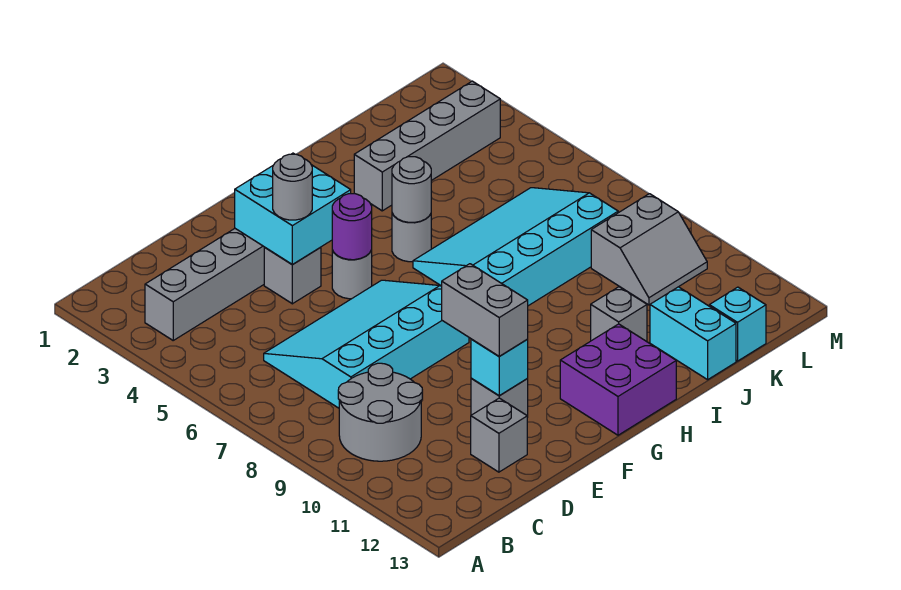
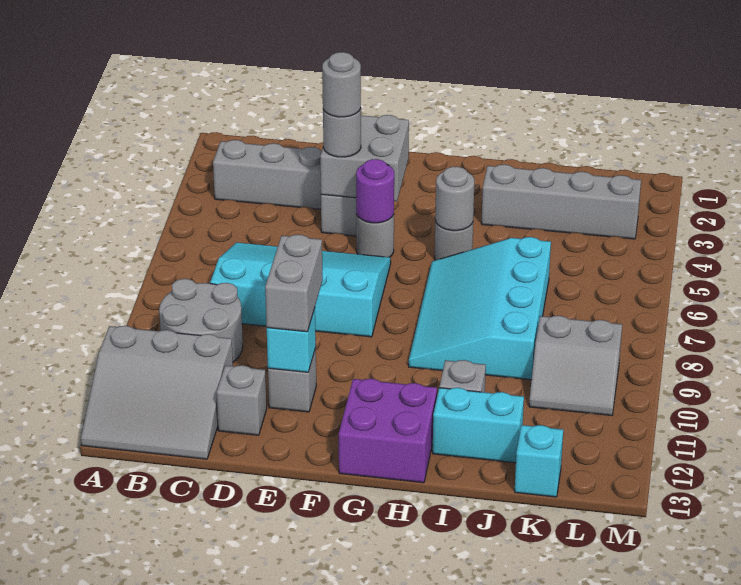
none -> grey slope A11:C13 level 1 top 11
cyan brick E3:F4 level 2 -> grey brick E3:F4 level 2
none -> grey round brick E4 level 4
cyan slope H6:K8 level 1 top 8 -> cyan slope H6:J9 level 1 top J
cyan brick J12:J13 level 1 -> cyan brick I12:J12 level 1

